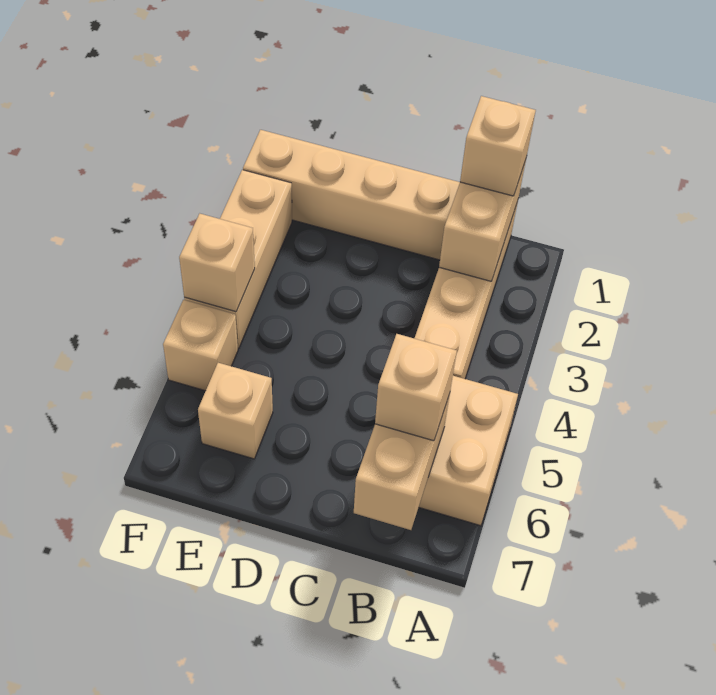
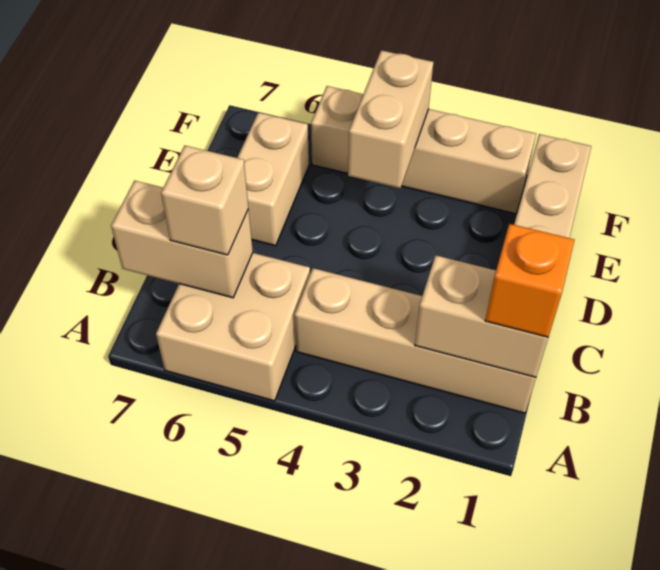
tan brick B1 level 3 -> orange brick B1 level 3
tan brick E6 level 1 -> tan brick D6:E6 level 1
tan brick F4 level 2 -> tan brick E4:F4 level 2

